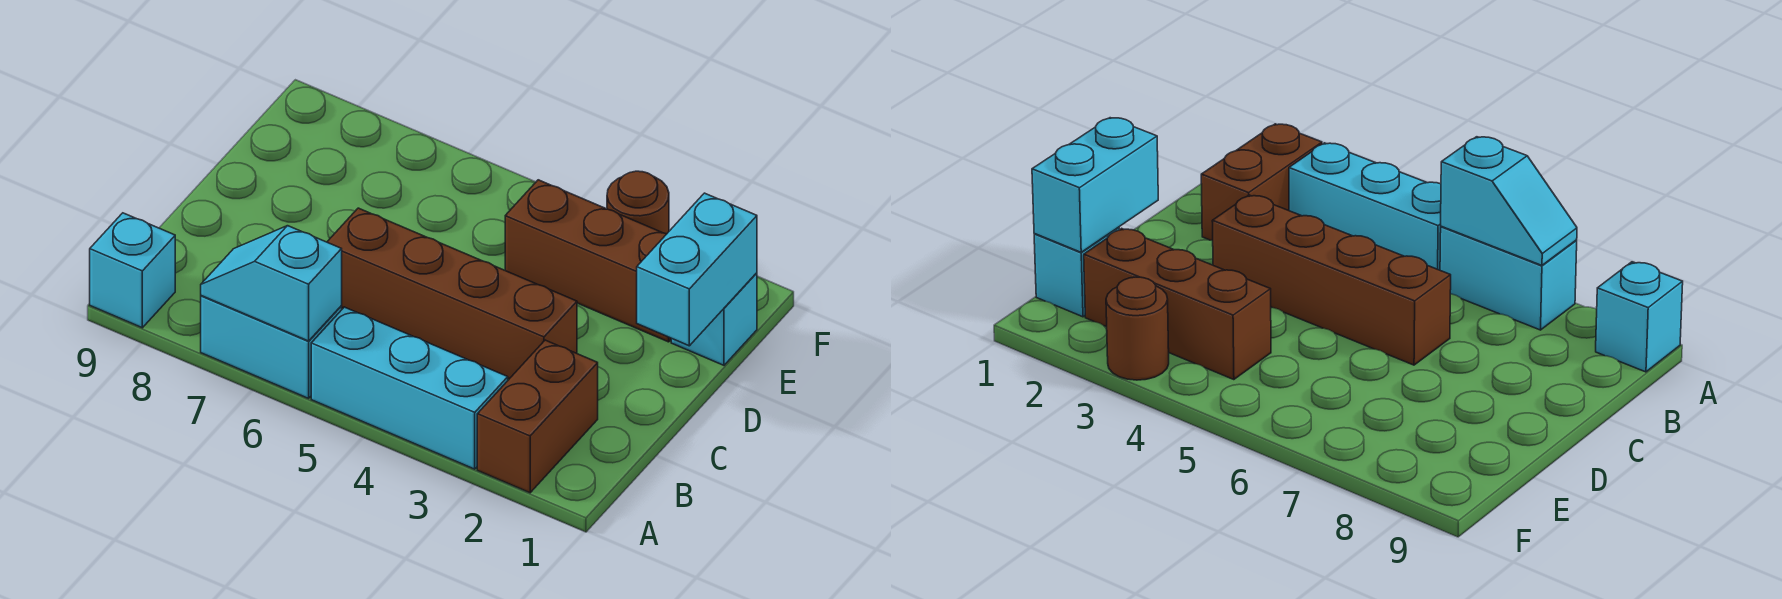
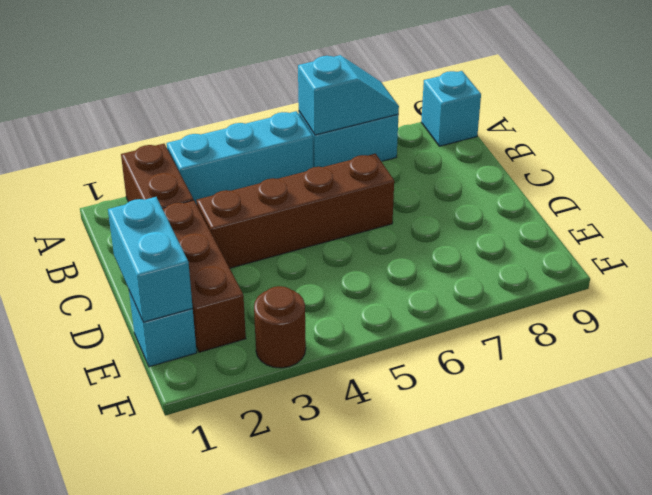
brown brick E2:E4 level 1 -> brown brick C2:E2 level 1

